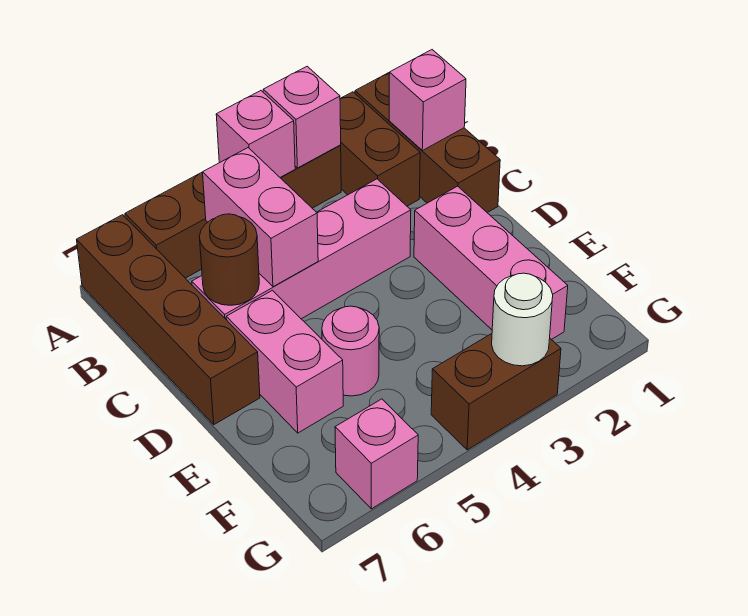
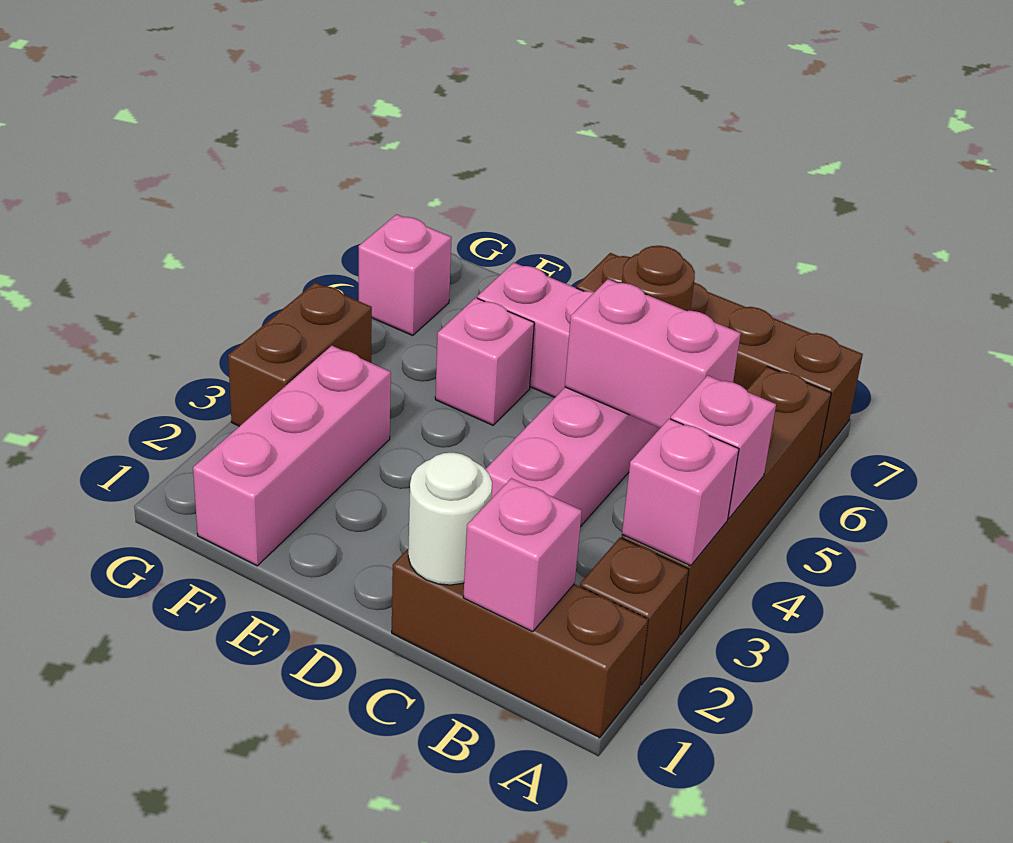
brown brick A2:B2 level 1 -> brown brick A2 level 1
pink brick D2:F2 level 1 -> pink brick F1:F3 level 1
pink round brick E5 level 1 -> pink brick E5 level 1
white round brick G3 level 2 -> white round brick C1 level 2

